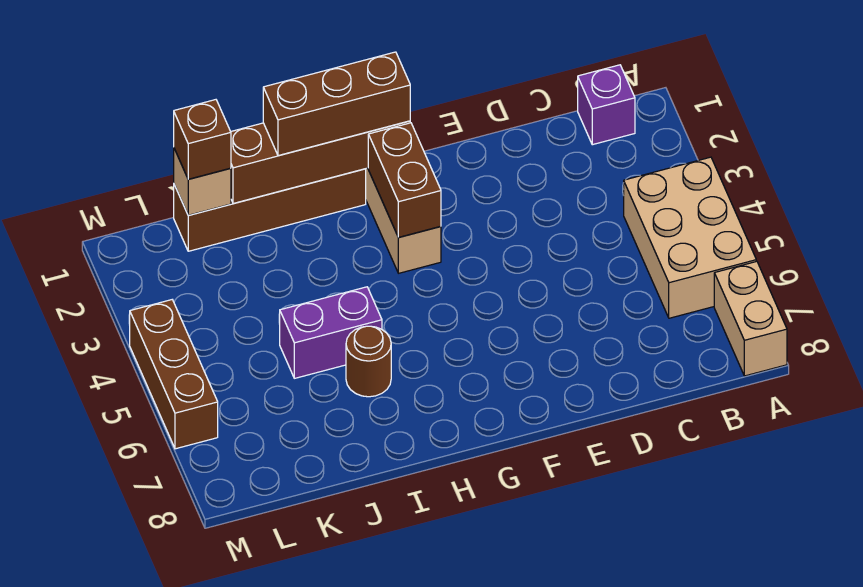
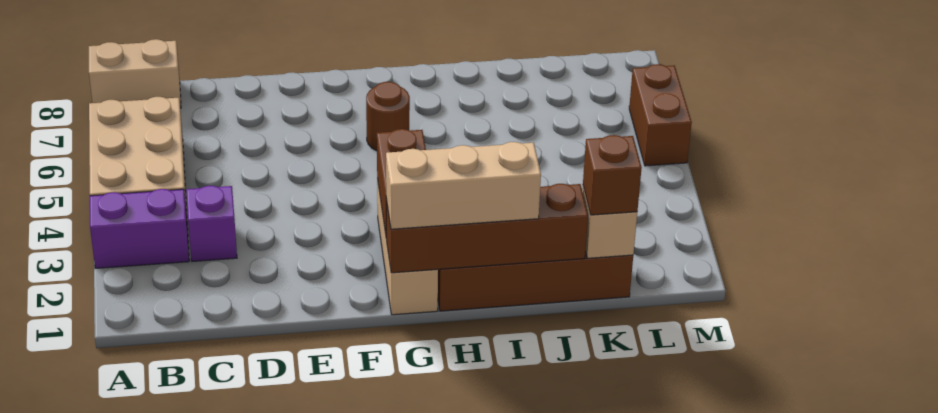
tan brick A7:A8 level 1 -> tan brick A8:B8 level 1
purple brick B1 level 1 -> purple brick C3 level 1
brown brick G1:I1 level 3 -> tan brick G1:I1 level 3
purple brick I5:J5 level 1 -> purple brick A3:B3 level 1
brown round brick I6 level 1 -> brown round brick G6 level 1
brown brick M4:M6 level 1 -> brown brick M5:M6 level 1

